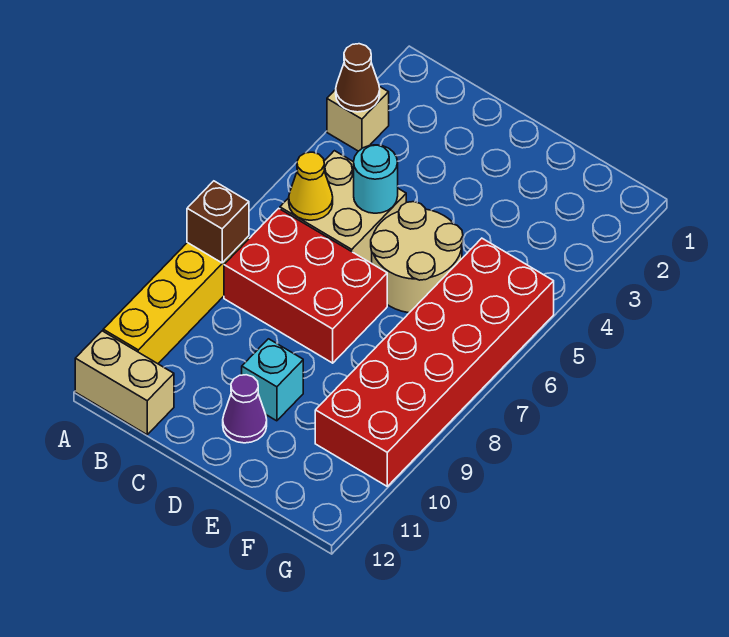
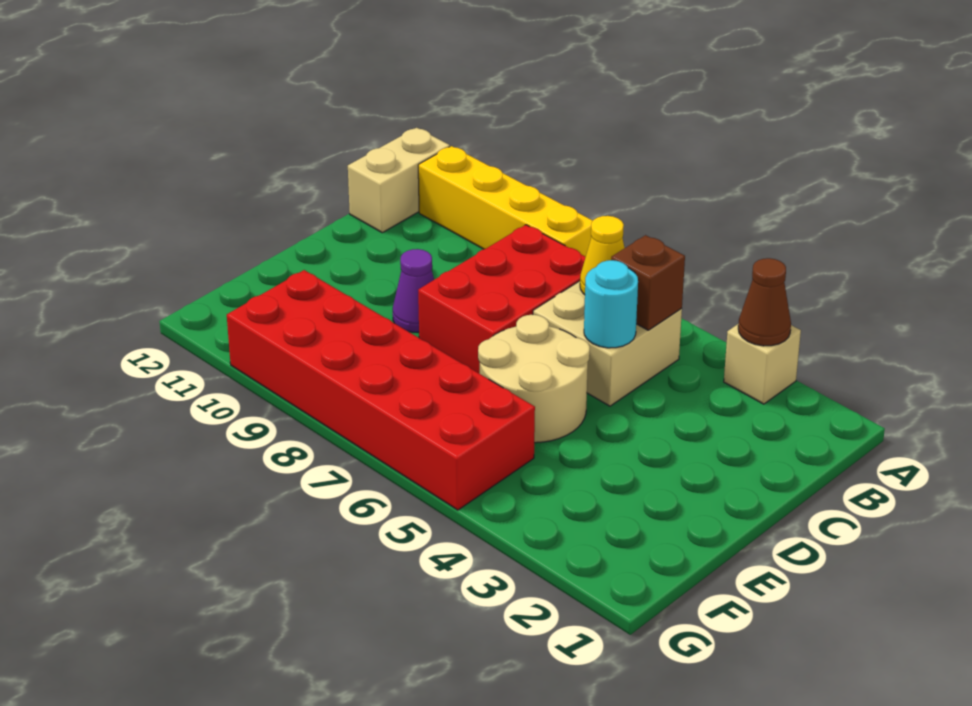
brown brick A8 level 2 -> brown brick B5 level 2
cyan brick D10 level 1 -> none
purple cone D11 level 1 -> purple cone D9 level 1

